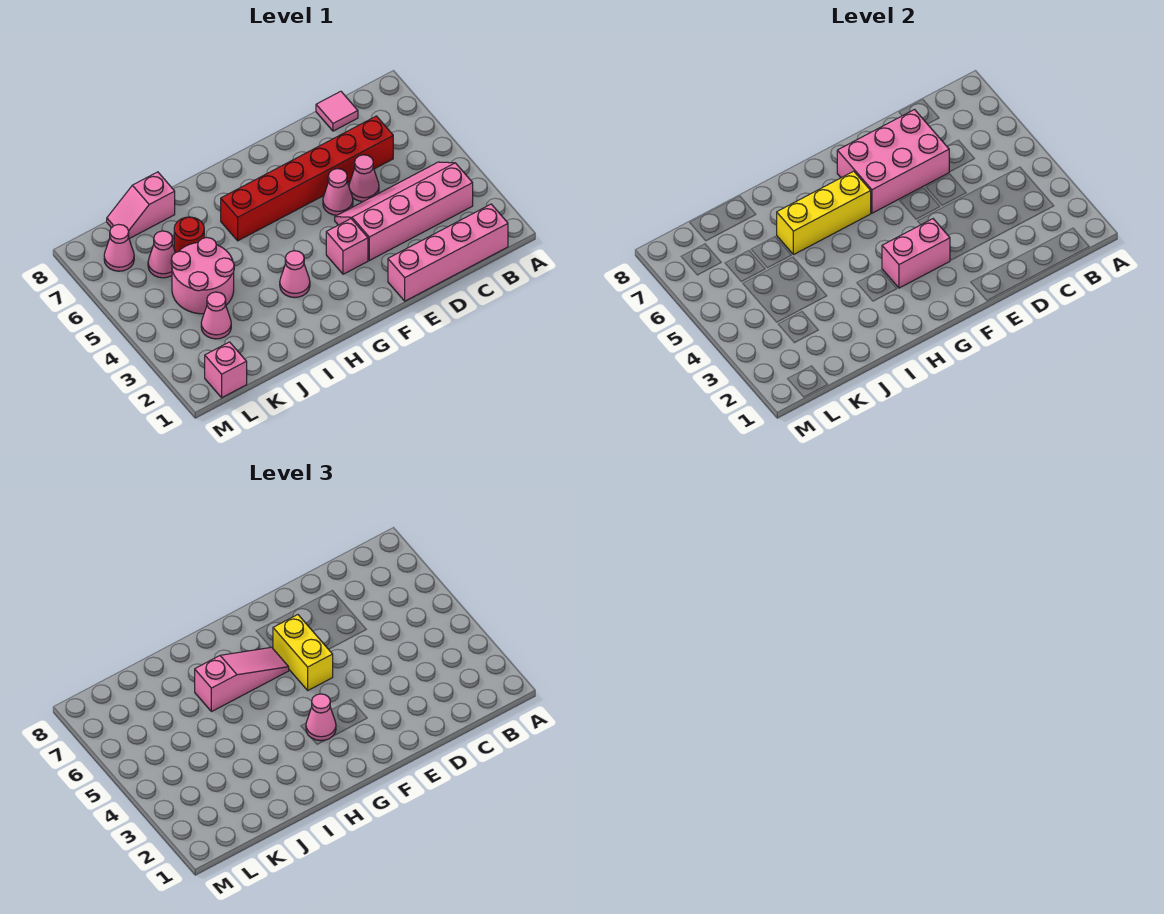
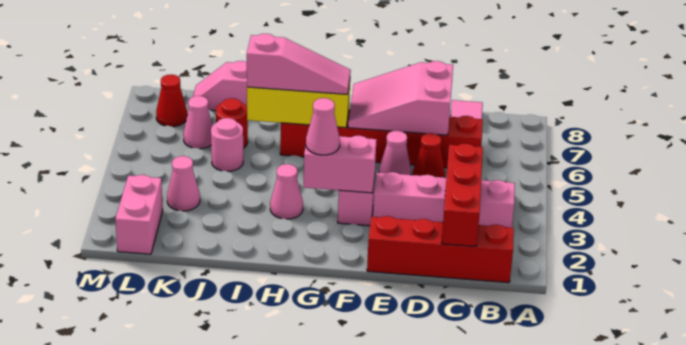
pink brick B1:E1 level 1 -> red brick B1:E1 level 1
none -> red brick C1:C3 level 2
pink cone D5 level 1 -> red cone D5 level 1
pink brick D6:F7 level 2 -> pink slope D6:F7 level 2 top D
yellow brick F5:F6 level 3 -> none
pink round brick J4:K5 level 1 -> pink round brick J5 level 1
pink brick L1 level 1 -> pink brick L1:L2 level 1
pink cone L7 level 1 -> red cone L7 level 1

